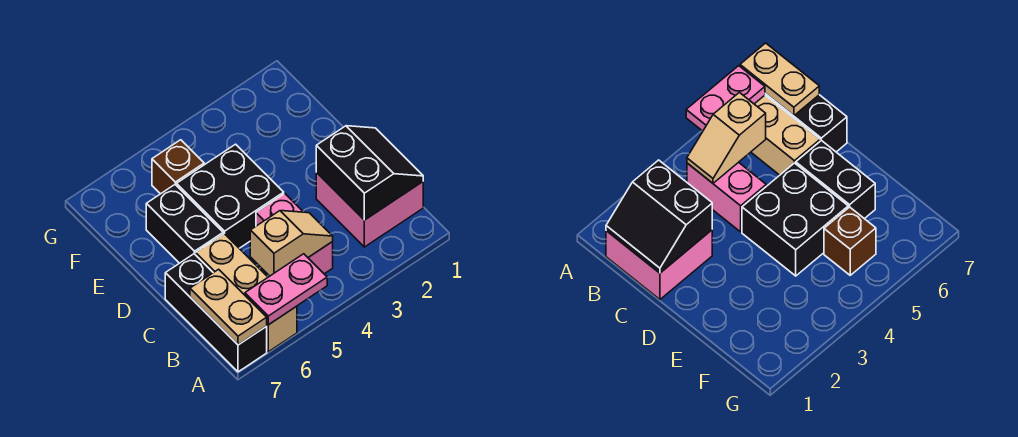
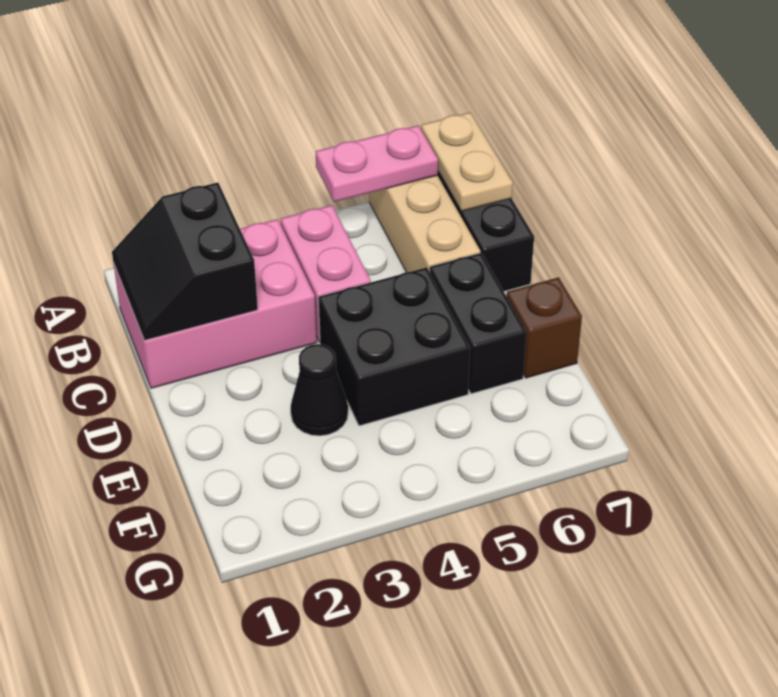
pink brick B1:C2 level 1 -> pink brick B1:C3 level 1
tan slope B4:B5 level 2 top 5 -> none
none -> black cone E3 level 1
brown brick F5 level 1 -> brown brick E7 level 1

